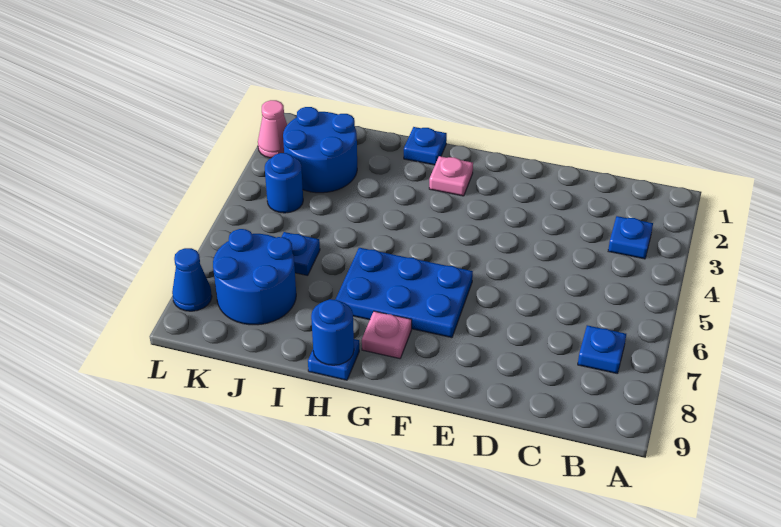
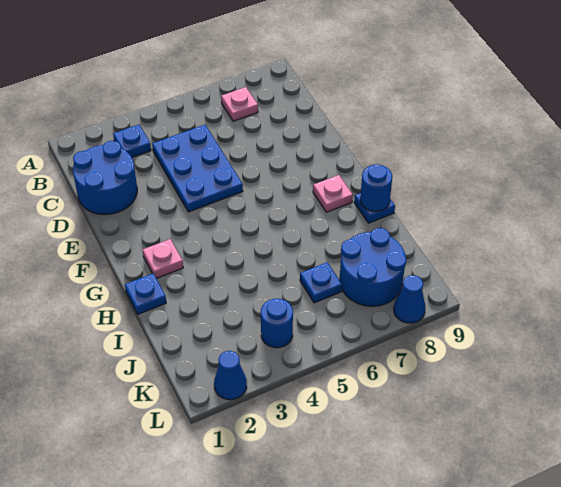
blue plate B7 level 1 -> pink plate B7 level 1
blue plate F6:H7 level 1 -> blue plate C4:E5 level 1
blue round brick J2:K3 level 1 -> blue round brick C1:D2 level 1
pink cone L2 level 1 -> blue cone L2 level 1

